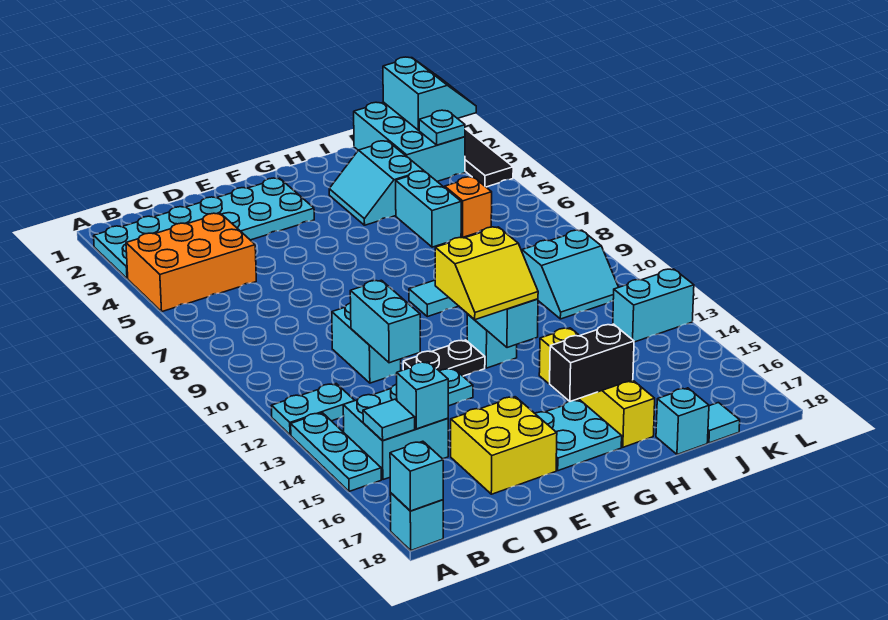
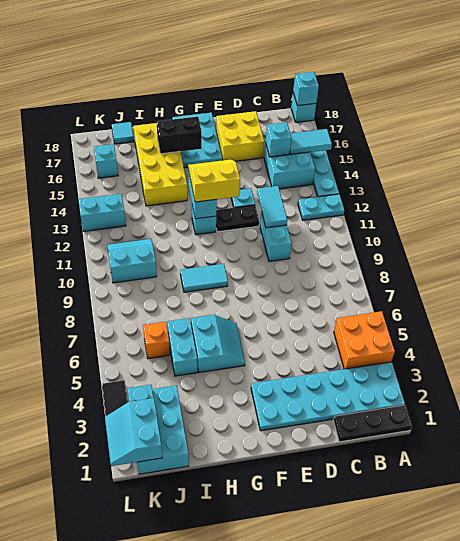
none -> black plate A1:C1 level 1
orange brick A4:C5 level 1 -> orange brick A4:B5 level 1
cyan tile B15 level 2 -> cyan tile A15:B15 level 2
cyan brick D11:D12 level 2 -> cyan tile D11:D12 level 2
cyan plate F16:G17 level 1 -> cyan plate F16:G18 level 1
cyan slope H3:I4 level 1 top I -> cyan slope G5:H6 level 1 top H
yellow brick H14:H17 level 1 -> yellow brick H14:I17 level 1
cyan brick I18 level 1 -> cyan brick K16 level 1

